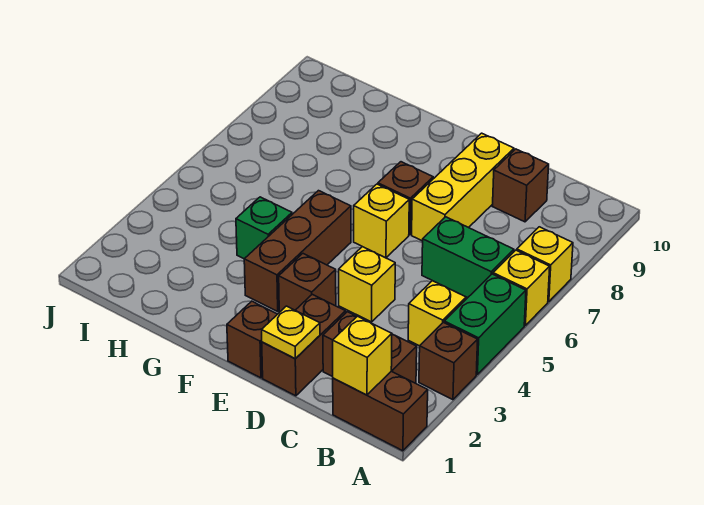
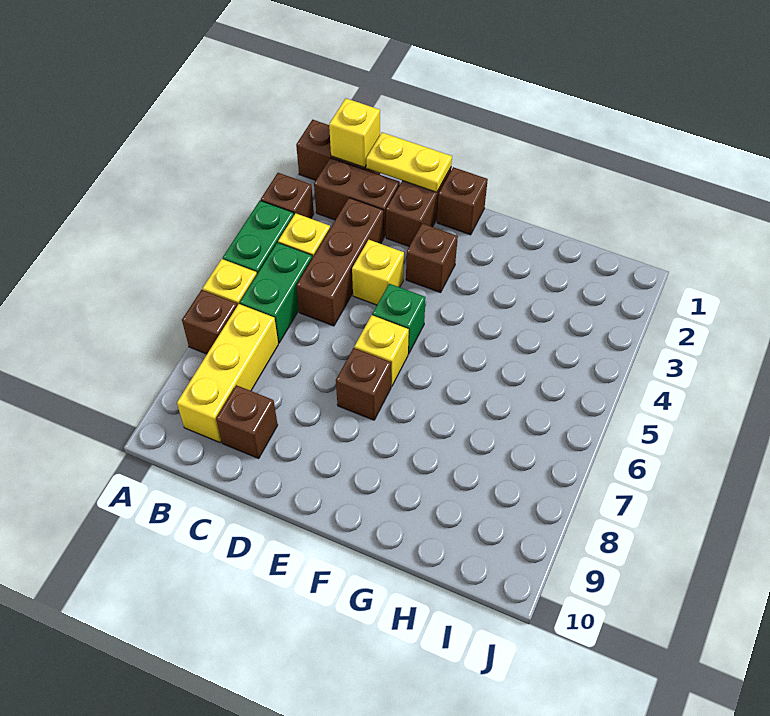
yellow brick A7 level 1 -> brown brick A7 level 1
green brick B6:C6 level 1 -> green brick B5:B6 level 1
yellow plate D1 level 2 -> yellow plate C1:D1 level 2
yellow brick D7:D9 level 1 -> yellow brick B7:B9 level 1
brown brick F3:F5 level 1 -> brown brick C3:C5 level 1
green brick G4 level 1 -> green brick E5 level 1

